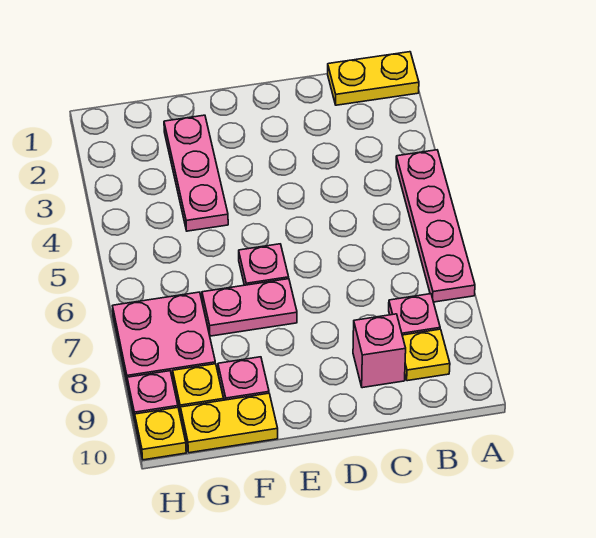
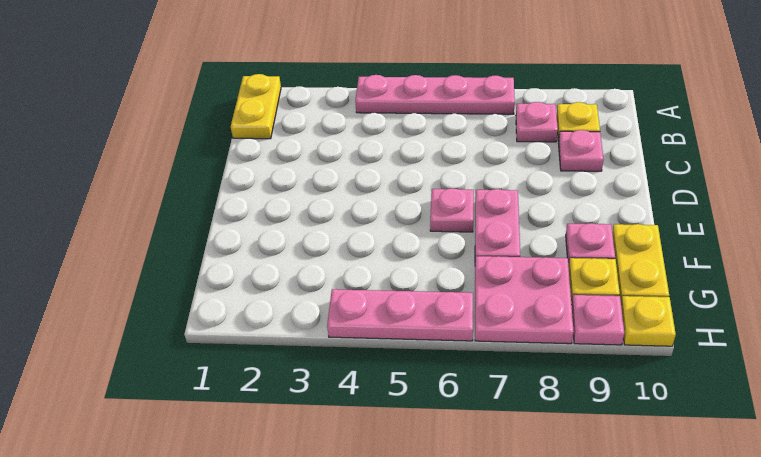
pink brick C9 level 1 -> pink plate C9 level 1
pink plate F2:F4 level 1 -> pink plate H4:H6 level 1

